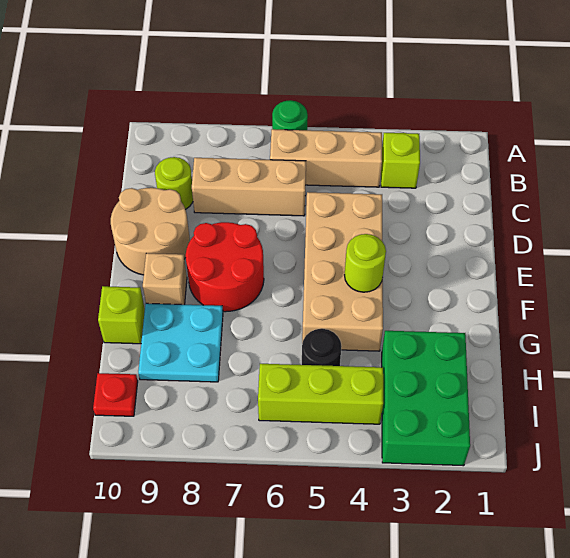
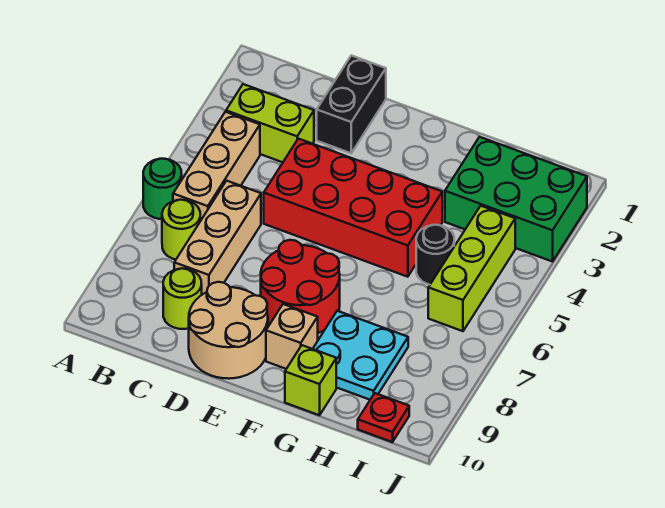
lime brick B3 level 1 -> lime brick B3:C3 level 1
none -> black brick D1:D2 level 1
tan brick D4:G5 level 1 -> red brick D4:G5 level 1
lime round brick F4 level 2 -> lime round brick B7 level 1

